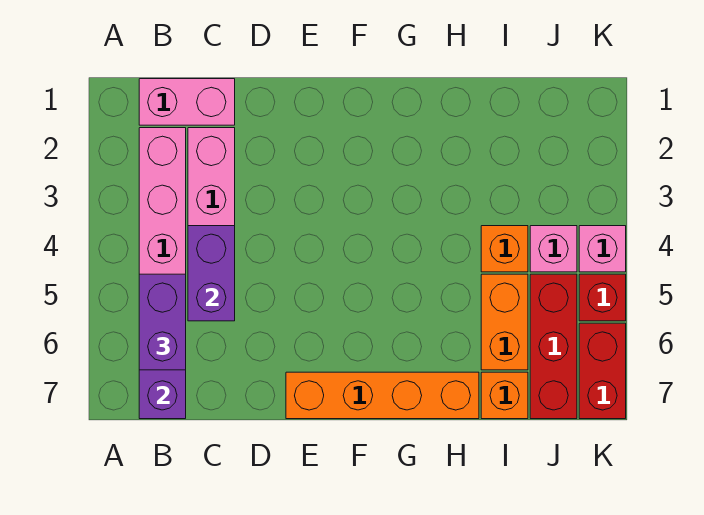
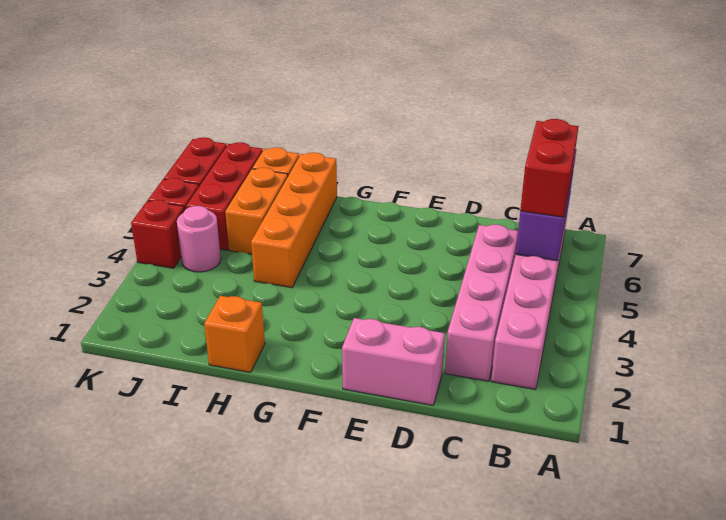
pink brick B1:C1 level 1 -> pink brick D1:E1 level 1
purple brick B5:B6 level 3 -> red brick B5:B6 level 3
purple brick C4:C5 level 2 -> none
orange brick E7:H7 level 1 -> orange brick H4:H7 level 1
orange brick I4 level 1 -> orange brick H1 level 1
pink brick J4 level 1 -> pink round brick J4 level 1
pink brick K4 level 1 -> red brick K4 level 1

